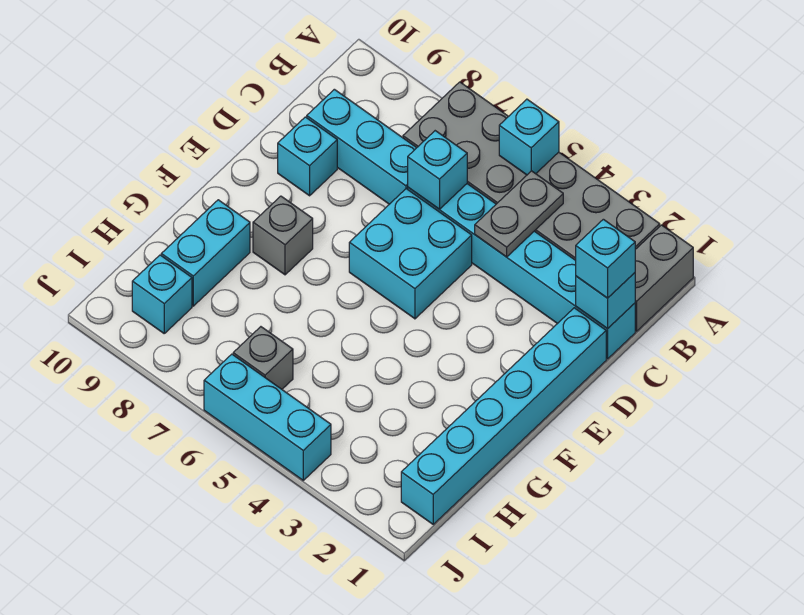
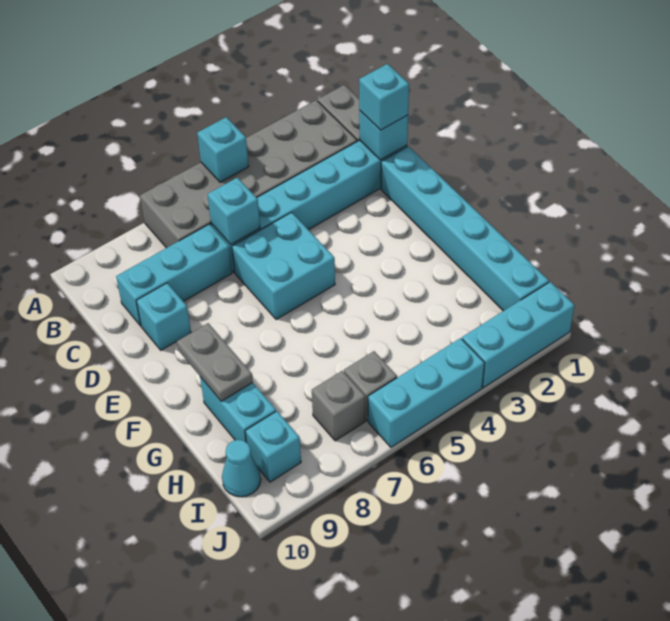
grey plate B4:C4 level 2 -> grey plate F9:G9 level 2
grey brick F8 level 1 -> grey brick I7 level 1
none -> cyan cone I10 level 1
none -> cyan brick J1:J3 level 1

